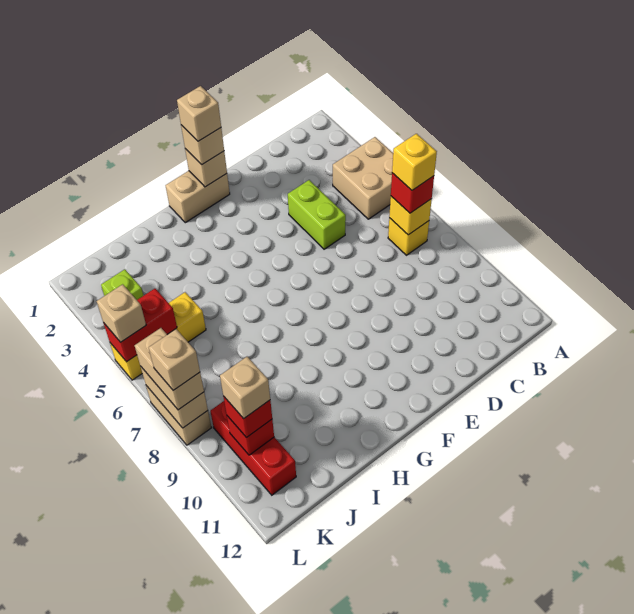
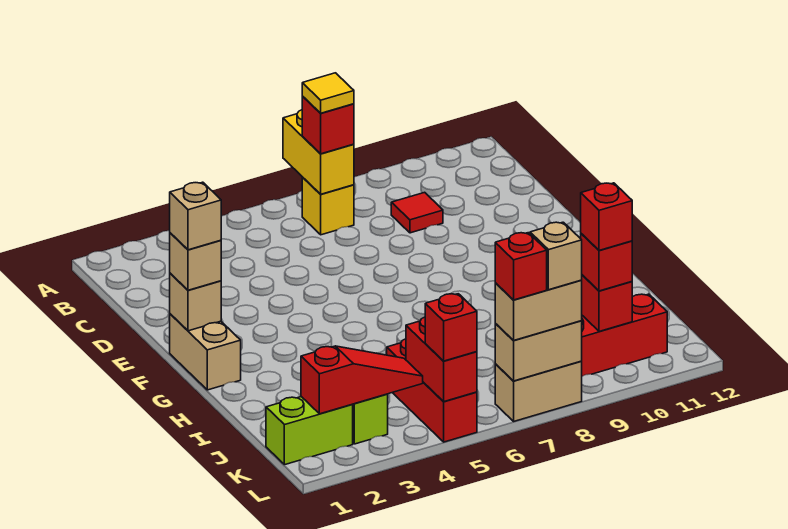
tan brick A4:B5 level 1 -> none
yellow brick B7 level 2 -> yellow brick A7:B7 level 2
yellow brick B7 level 4 -> yellow tile B7 level 4
none -> red tile C9 level 1
lime brick D4:D5 level 1 -> lime brick K1:K2 level 1
yellow brick J5:L5 level 1 -> red brick J5:L5 level 1
none -> red slope K2:K4 level 2 top 2
tan brick K10 level 4 -> red brick K10 level 4
tan brick L5 level 3 -> red brick L5 level 3
none -> red brick L7 level 4

